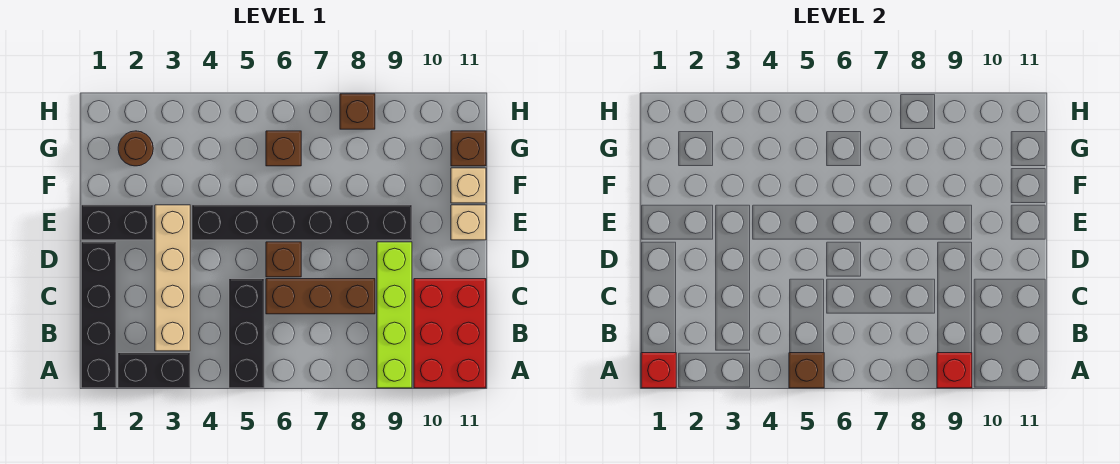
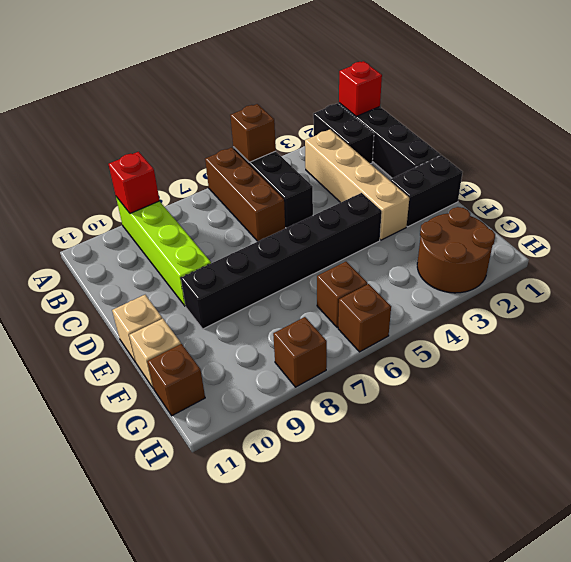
black brick A2:A3 level 1 -> black brick A2:B2 level 1
red brick A10:C11 level 1 -> none
brown brick C6:C8 level 1 -> brown brick A6:C6 level 1
brown brick D6 level 1 -> brown brick H6 level 1
brown round brick G2 level 1 -> brown round brick G2:H3 level 1

